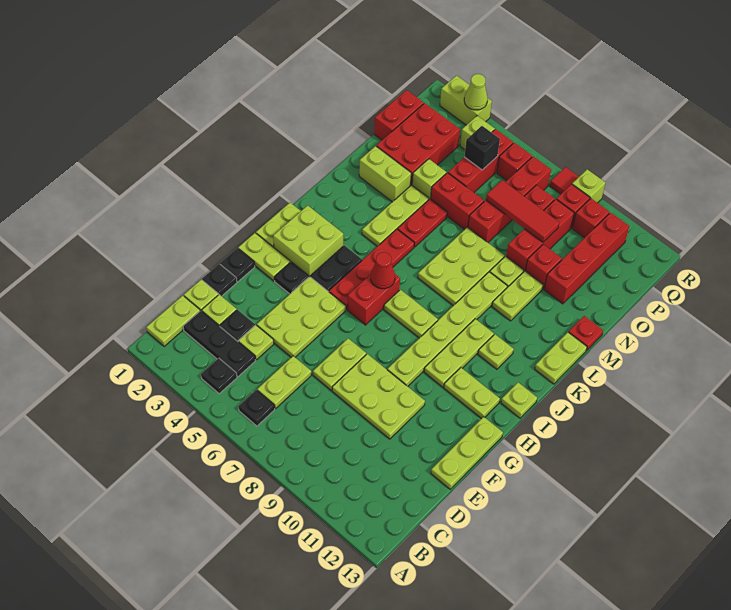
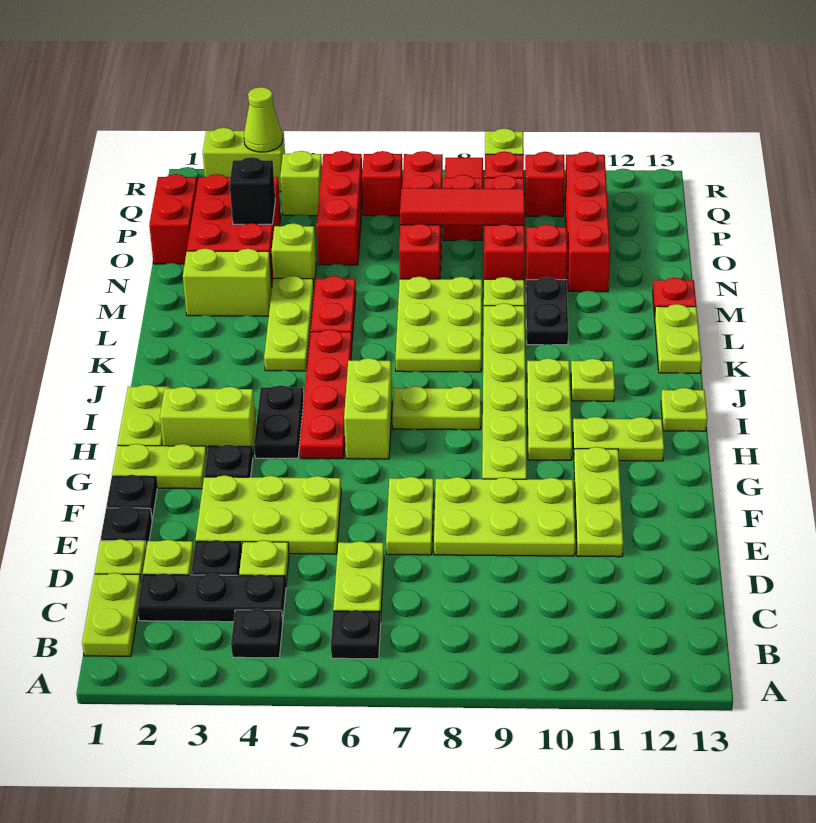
lime plate E4:G5 level 1 -> lime plate E3:F5 level 1
lime plate E13:G13 level 1 -> lime plate E11:G11 level 1
lime brick H2:I3 level 1 -> lime brick H2:H3 level 1
red brick H6:I6 level 1 -> lime brick H6:I6 level 1
red cone I6 level 2 -> none
lime plate L10:M10 level 1 -> black plate L10:M10 level 1
red brick N5:N6 level 1 -> none
black brick P5 level 2 -> black brick O3 level 2

